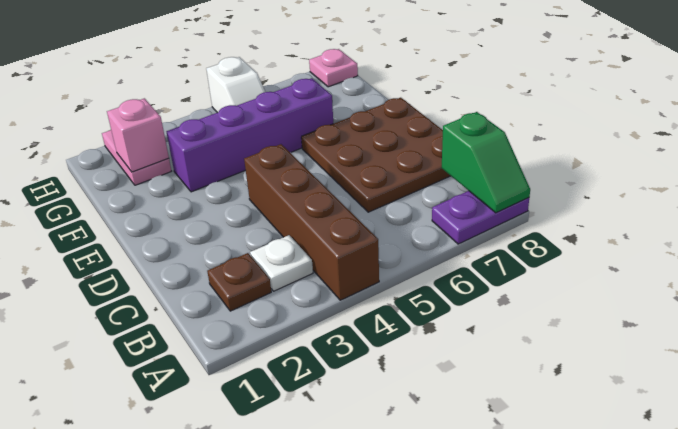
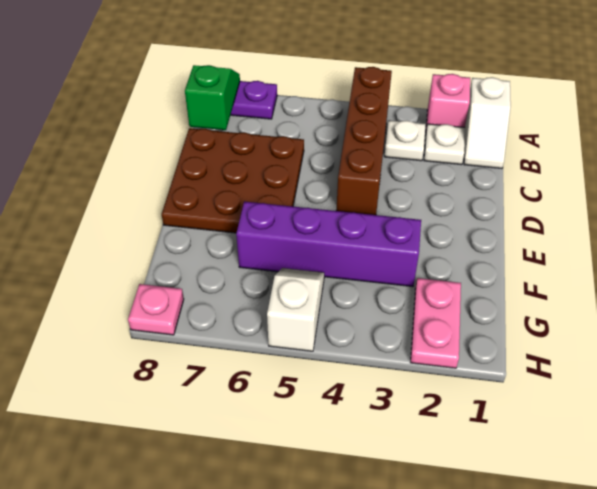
none -> white slope A1:B1 level 1 top A
brown plate B2 level 1 -> white plate B2 level 1
pink brick G2 level 2 -> pink brick A2 level 1

